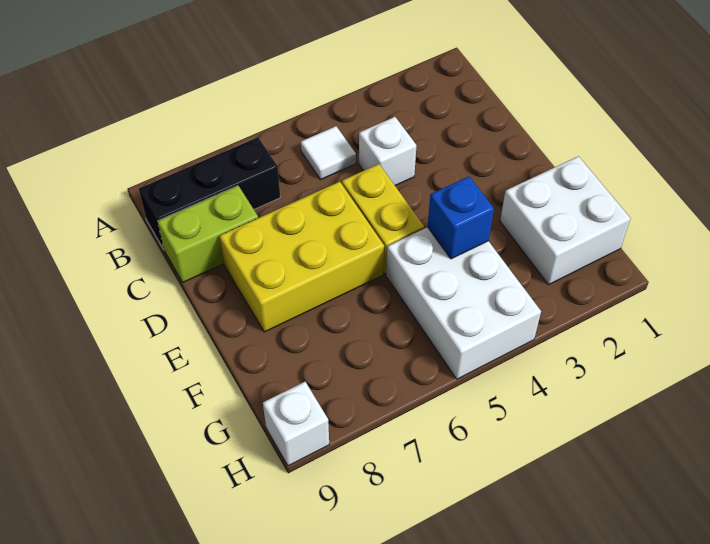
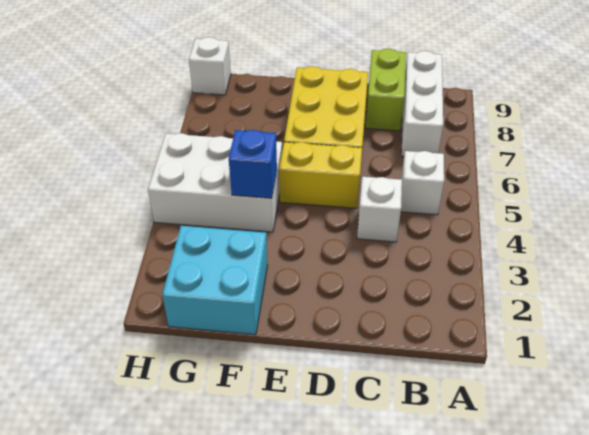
white tile B5 level 1 -> white brick B5 level 1
black brick B7:B9 level 1 -> white brick B7:B9 level 1
white brick F1:G2 level 1 -> cyan brick F1:G2 level 1

